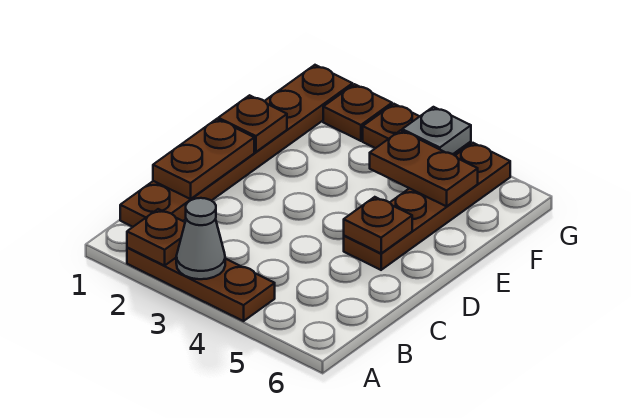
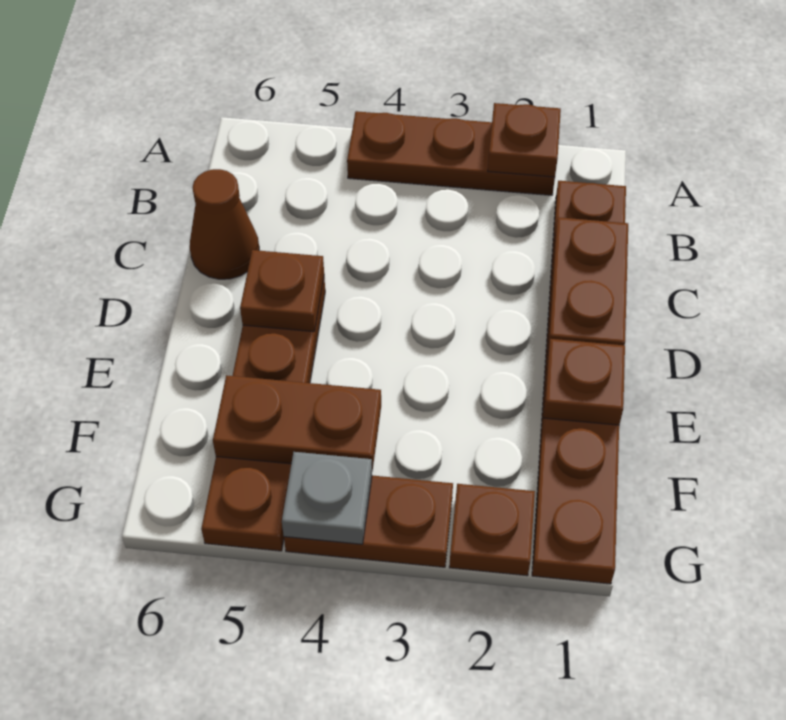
grey cone A3 level 2 -> none
none -> brown cone C6 level 1

